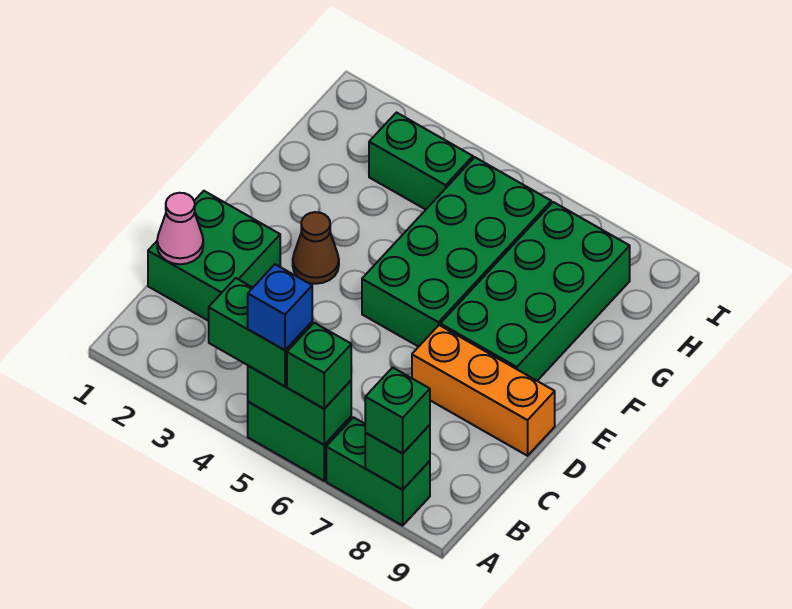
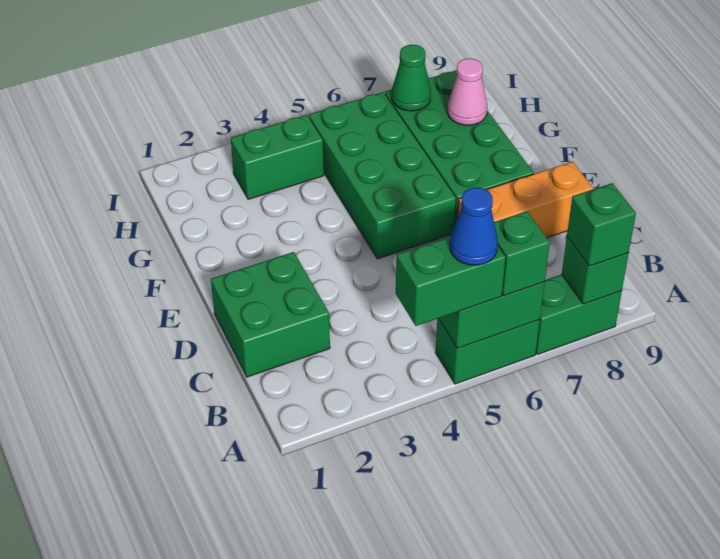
blue brick A5 level 4 -> blue cone A5 level 4
pink cone C1 level 2 -> pink cone G8 level 2
brown cone E3 level 1 -> none
none -> green cone H7 level 2

